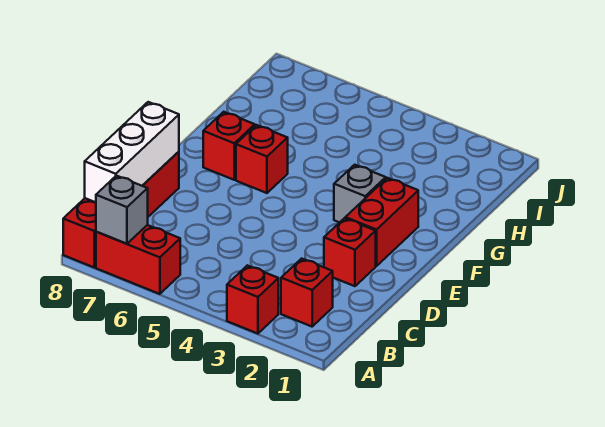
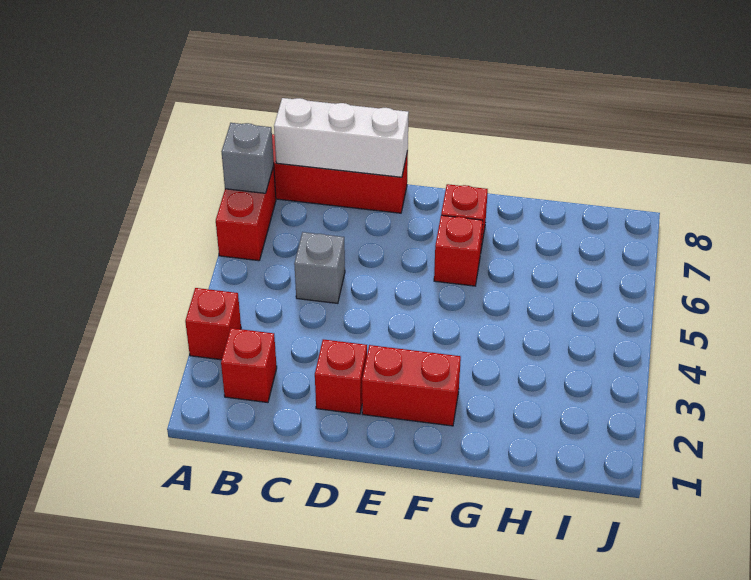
grey brick F3 level 1 -> grey brick C5 level 1

